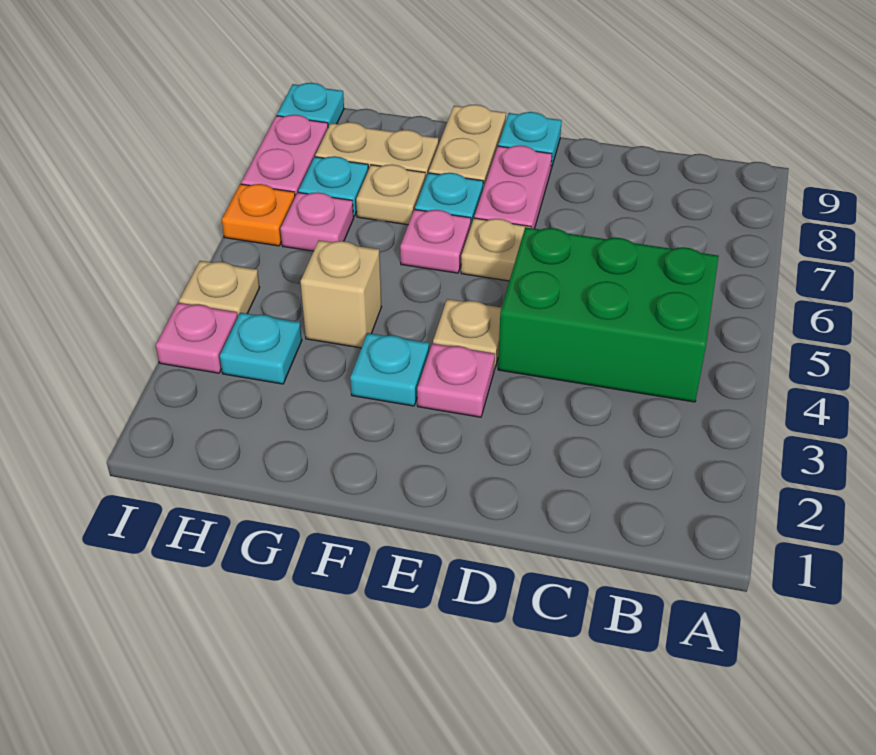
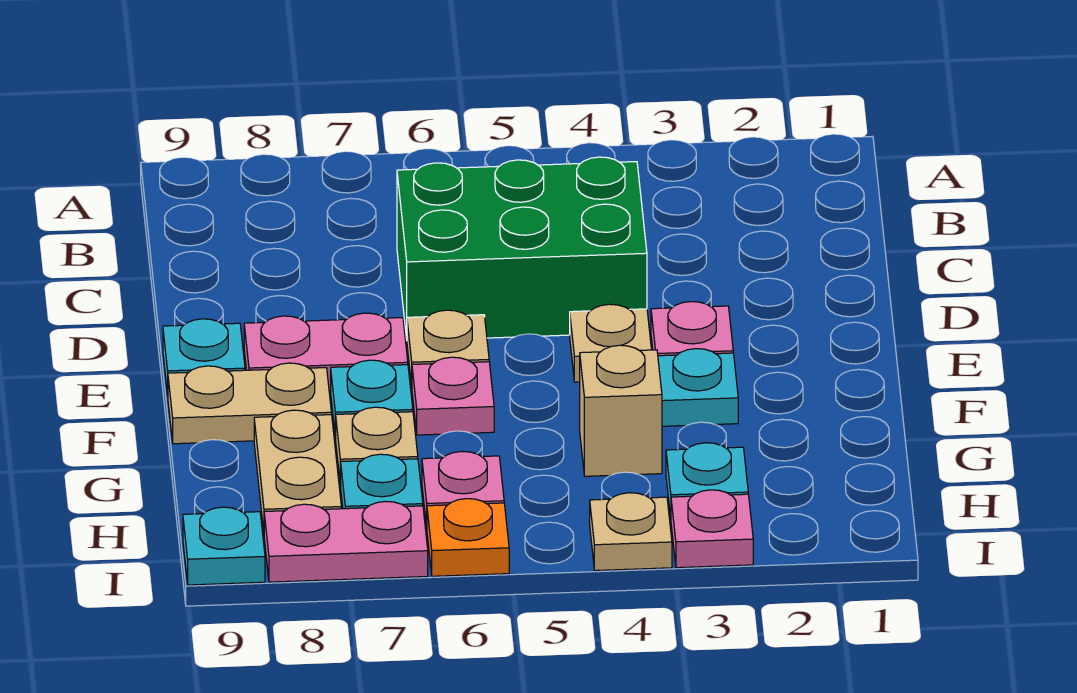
green brick B4:D5 level 1 -> green brick C4:D6 level 1

